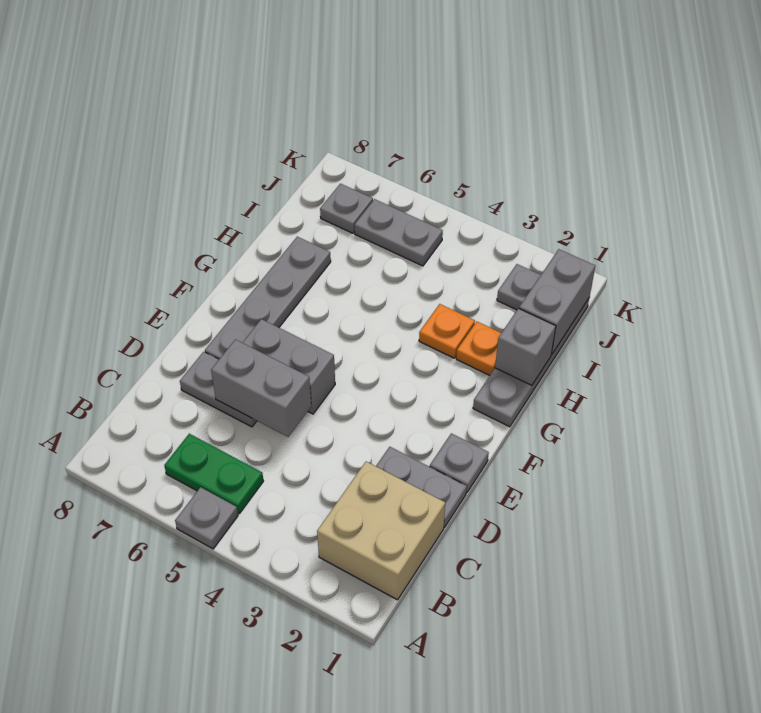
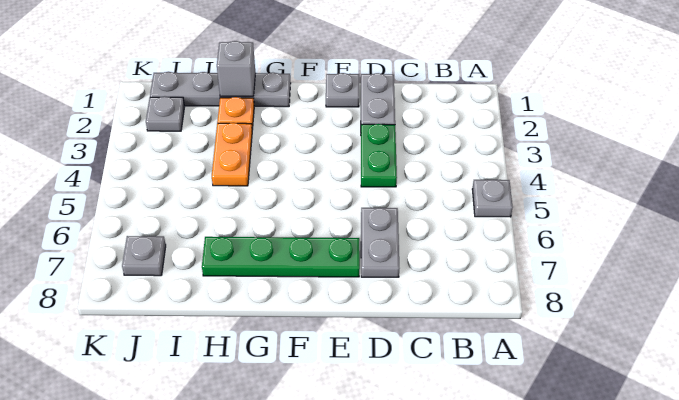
tan brick B1:C2 level 1 -> none
green plate B5:B6 level 1 -> green plate D3:D4 level 1
grey brick D5:D6 level 2 -> none
grey brick E5:E6 level 1 -> none
grey plate E7:H7 level 1 -> green plate E7:H7 level 1
orange plate H3 level 1 -> orange plate H3:H4 level 1
grey brick I1:J1 level 2 -> none
grey plate J5:J6 level 1 -> none

